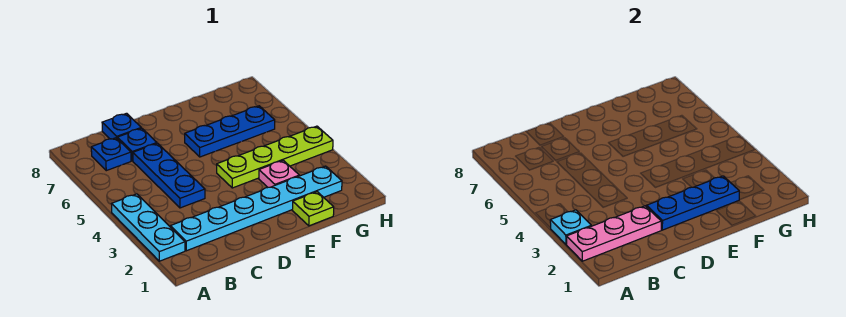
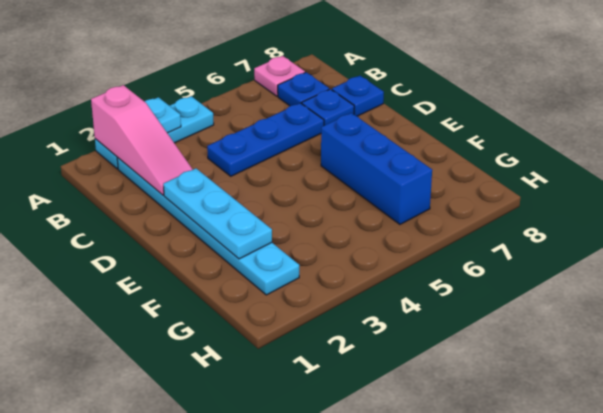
pink plate A2:C2 level 2 -> pink slope A2:C2 level 2 top A
blue plate D2:F2 level 2 -> cyan plate D2:F2 level 2
lime plate E4:H4 level 1 -> none
blue plate E6:G6 level 1 -> blue brick E6:G6 level 1
lime plate F1 level 1 -> none
pink plate F3 level 1 -> pink plate A7 level 1

